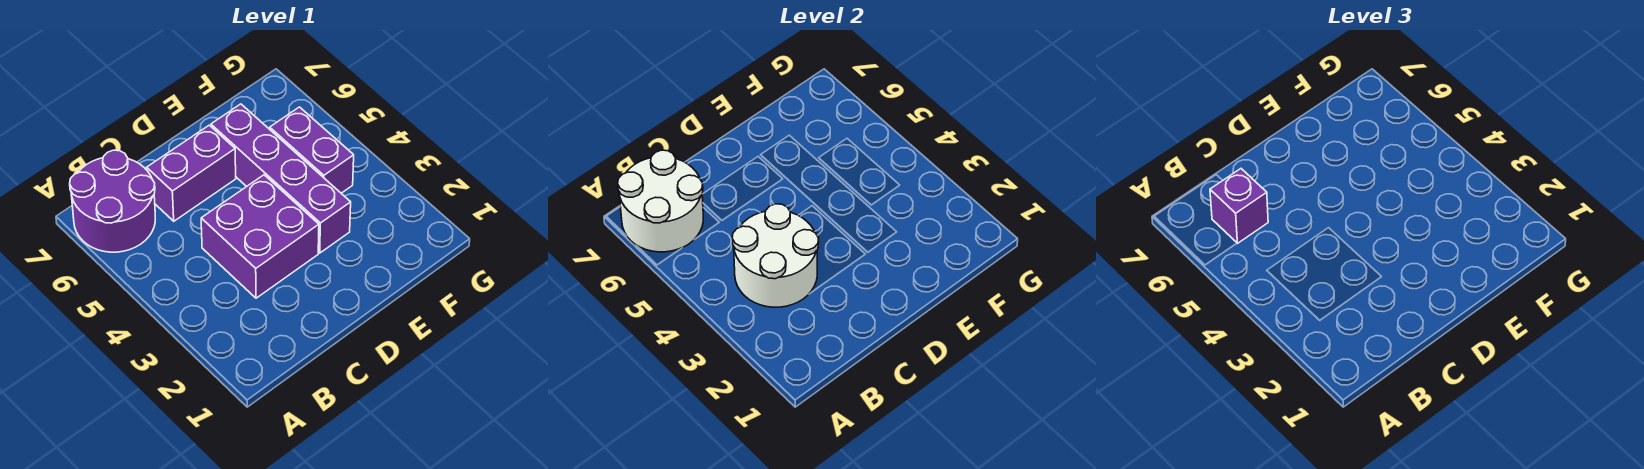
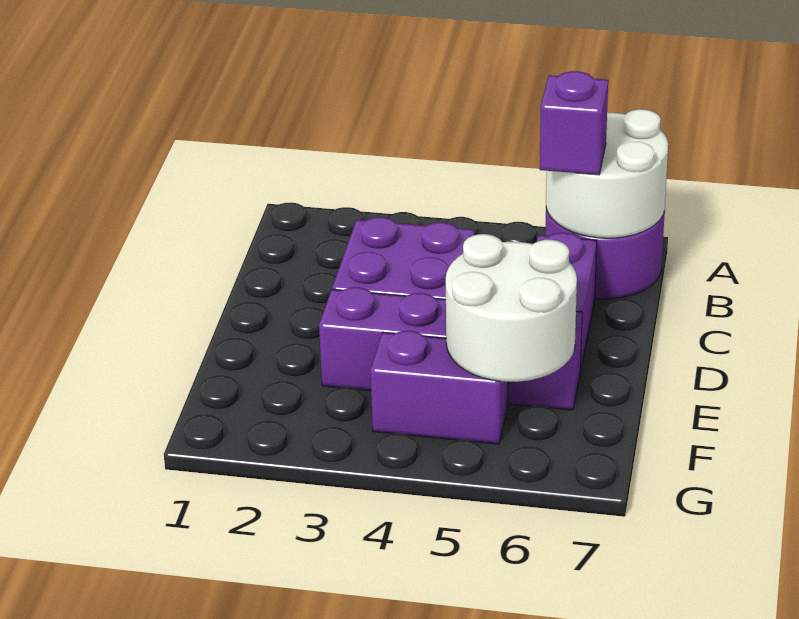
white round brick B3:C4 level 2 -> white round brick E5:F6 level 2

